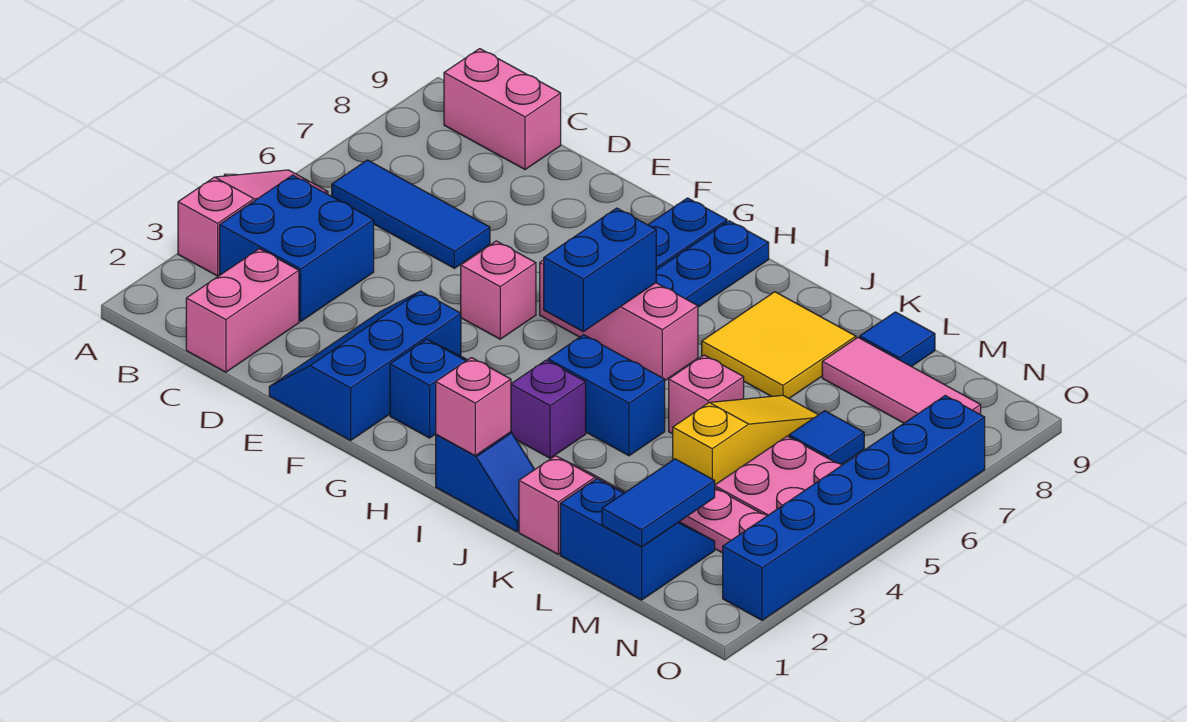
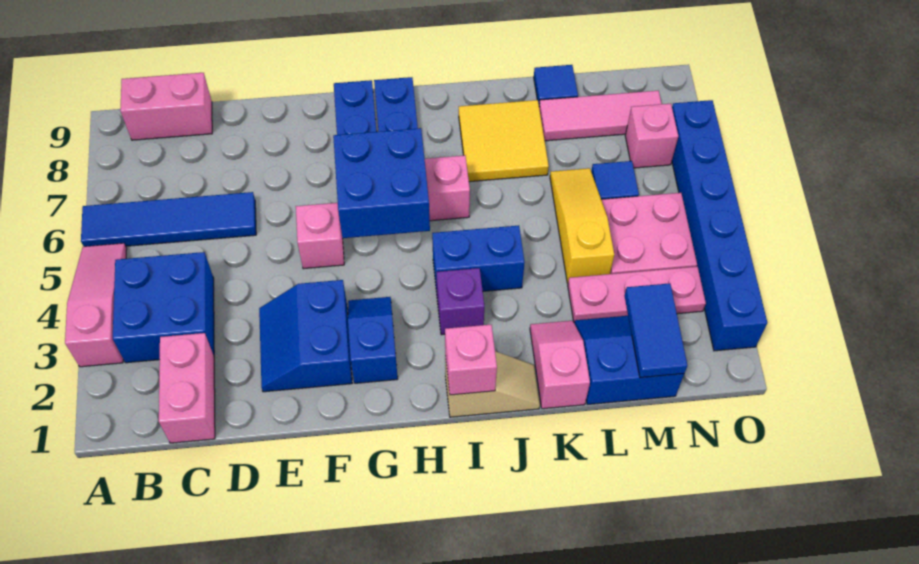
blue tile B6:D6 level 1 -> blue tile A6:D6 level 1
blue slope E1:F3 level 1 top F -> blue slope E2:F3 level 1 top F
blue brick H5:H6 level 2 -> blue brick G5:H6 level 2
blue slope I1:J1 level 1 top I -> tan slope I1:J1 level 1 top I
pink brick K5 level 1 -> pink brick N7 level 1

